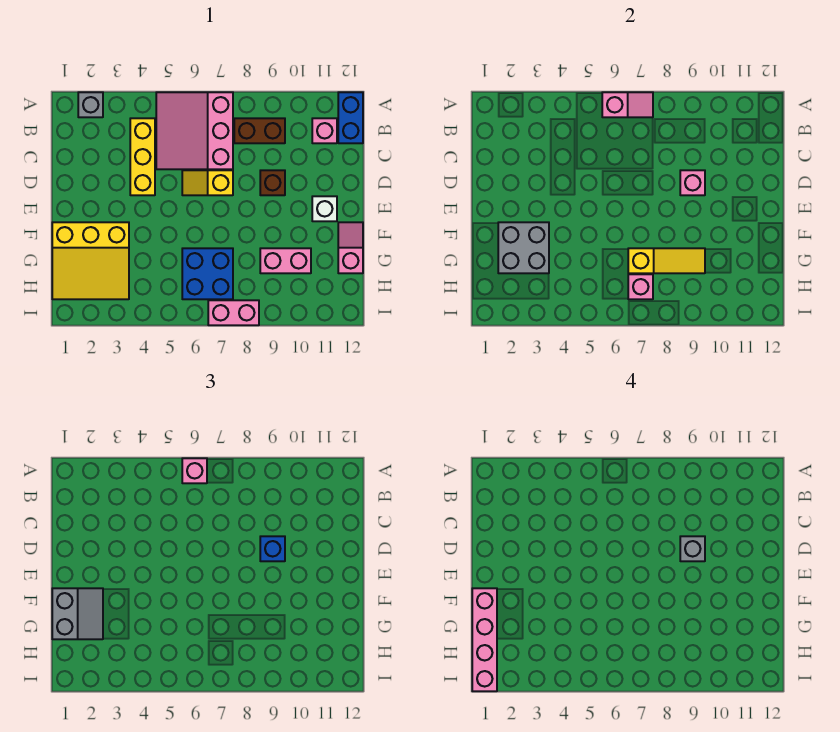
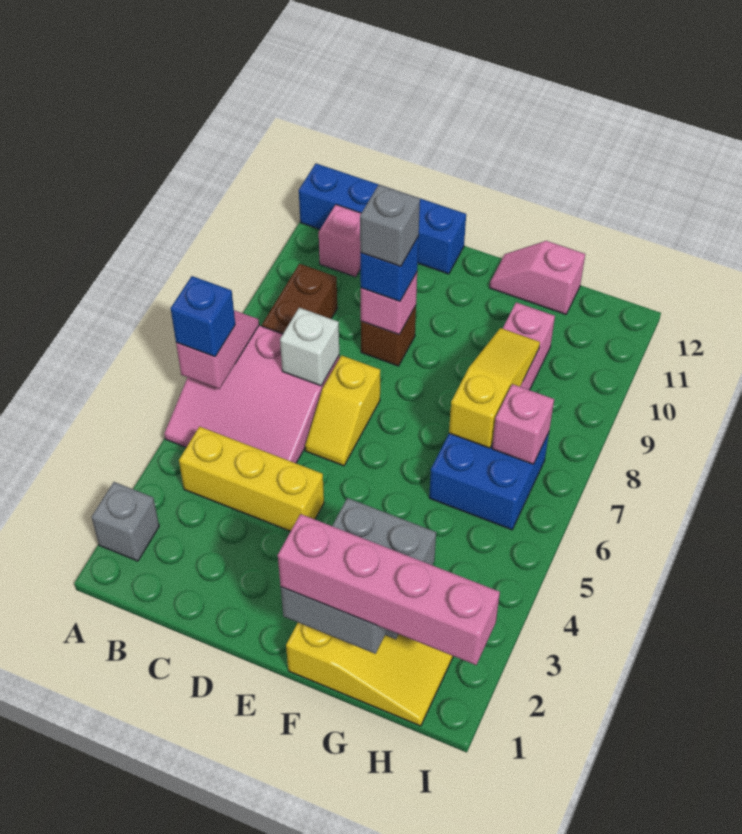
pink brick A6 level 3 -> blue brick A6 level 3
blue brick A12:B12 level 1 -> blue brick A12:D12 level 1
white brick E11 level 1 -> white brick C7 level 2
pink brick I7:I8 level 1 -> none

